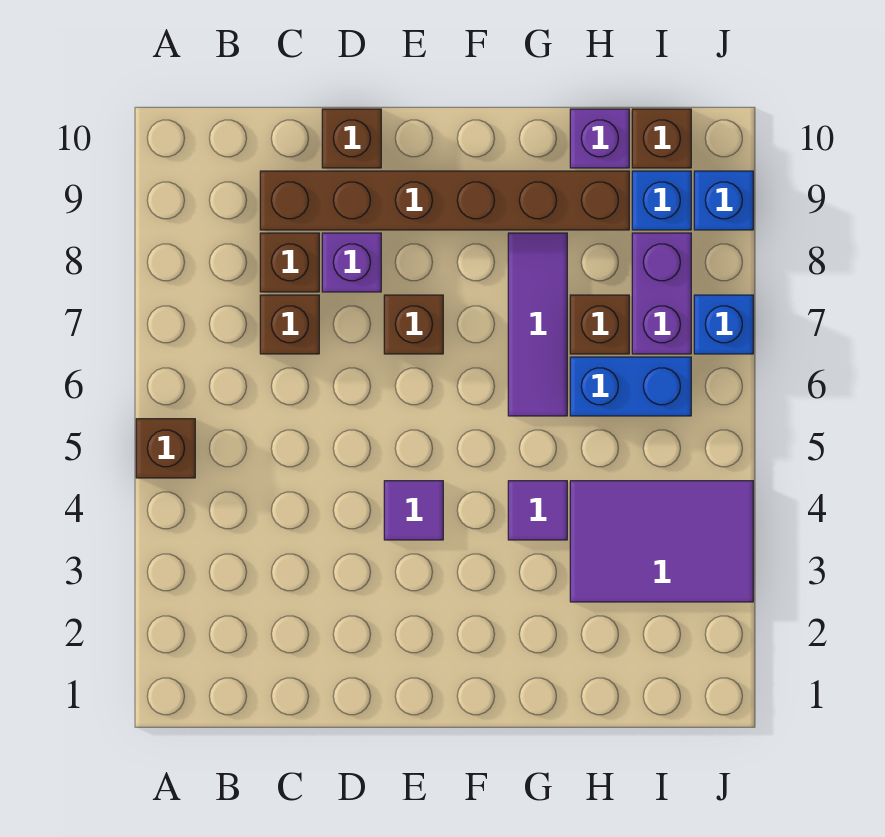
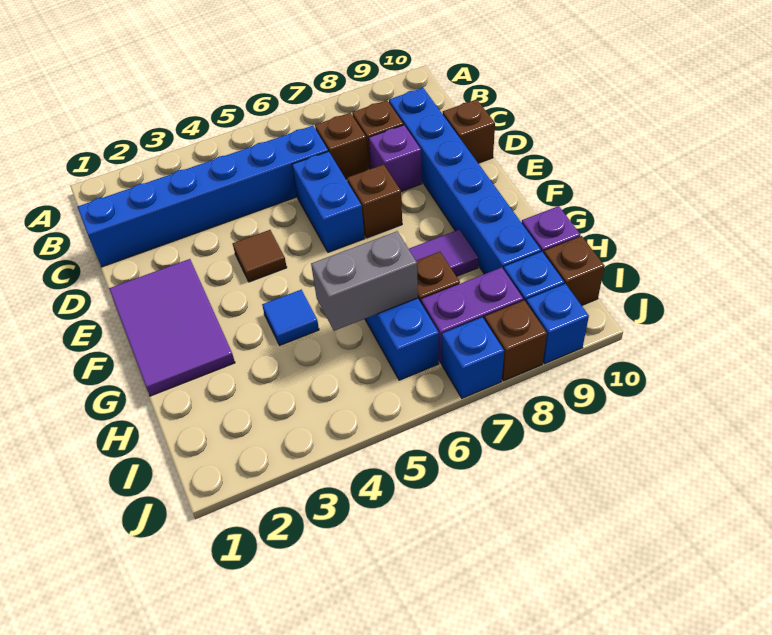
brown brick A5 level 1 -> brown brick J8 level 1
none -> blue brick C1:C6 level 1
brown brick C9:H9 level 1 -> blue brick C9:H9 level 1
none -> blue brick D6:E6 level 1
purple tile E4 level 1 -> brown tile E4 level 1
purple tile G4 level 1 -> blue tile G4 level 1
purple tile H3:J4 level 1 -> purple tile E1:G2 level 1
none -> grey brick H5:H6 level 2

